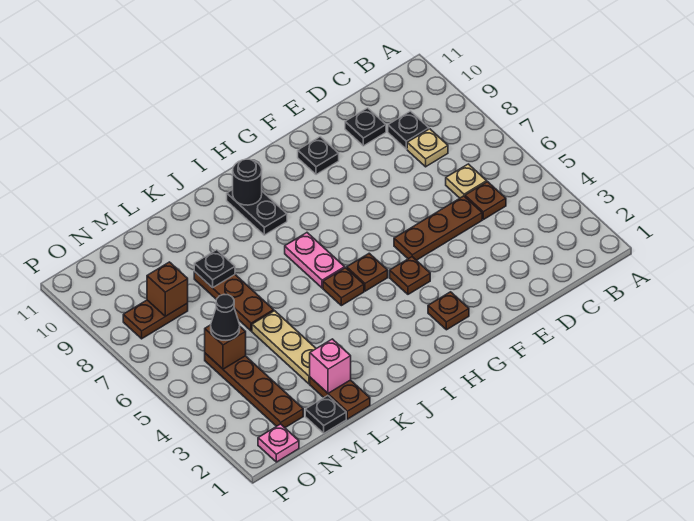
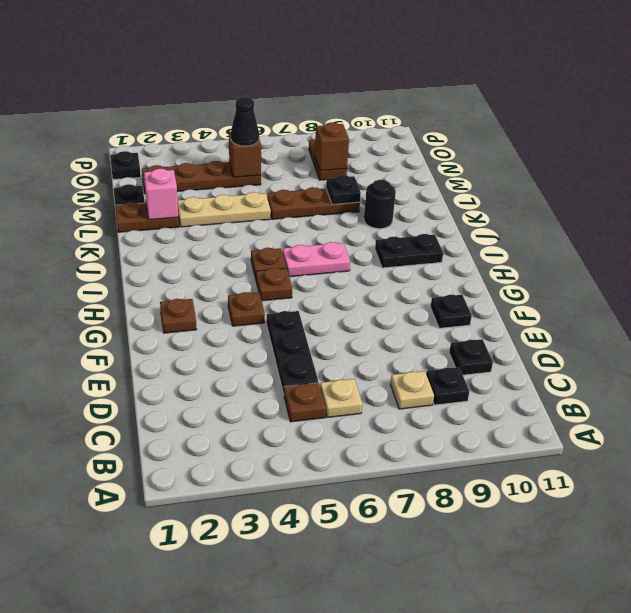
brown plate D5:F5 level 1 -> black plate D5:F5 level 1
black round brick I10 level 2 -> black round brick K9 level 1
pink plate O1 level 1 -> black plate O1 level 1

